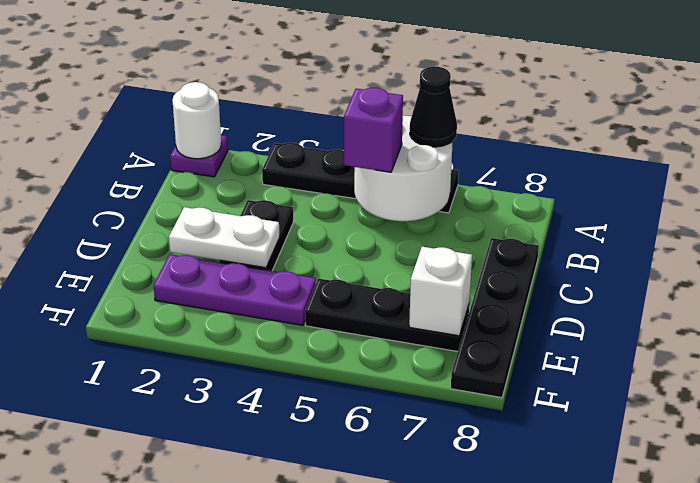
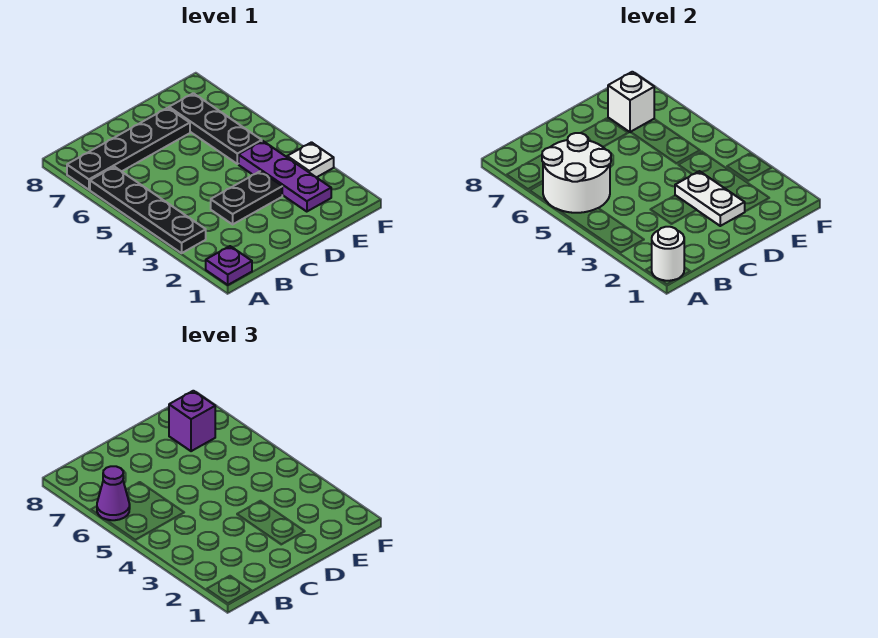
black cone A6 level 3 -> purple cone A6 level 3
purple brick B5 level 3 -> purple brick E7 level 3
black plate C8:F8 level 1 -> black plate A7:D7 level 1
none -> white plate F3 level 1

